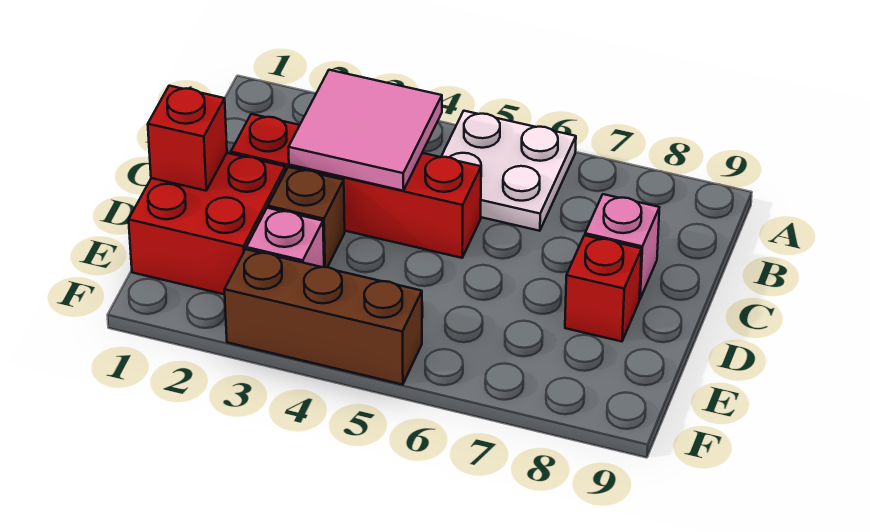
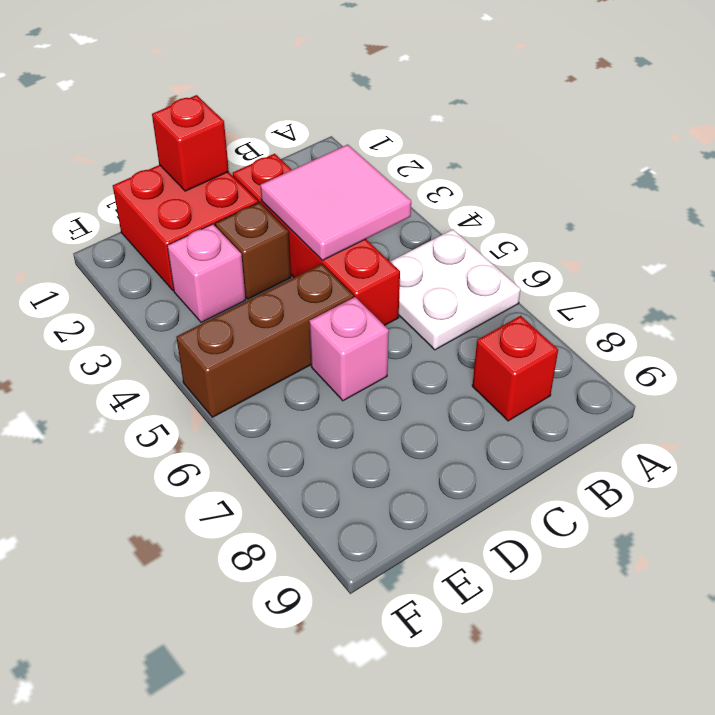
pink brick C8 level 1 -> pink brick D6 level 1
red brick D8 level 1 -> red brick B8 level 1
brown brick F3:F5 level 1 -> brown brick D5:F5 level 1

